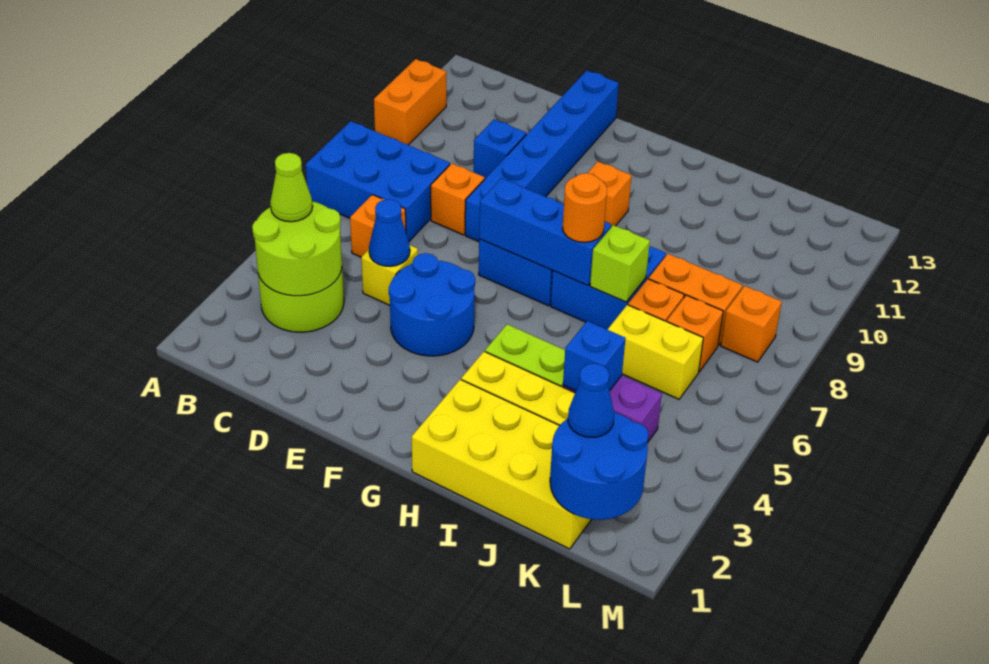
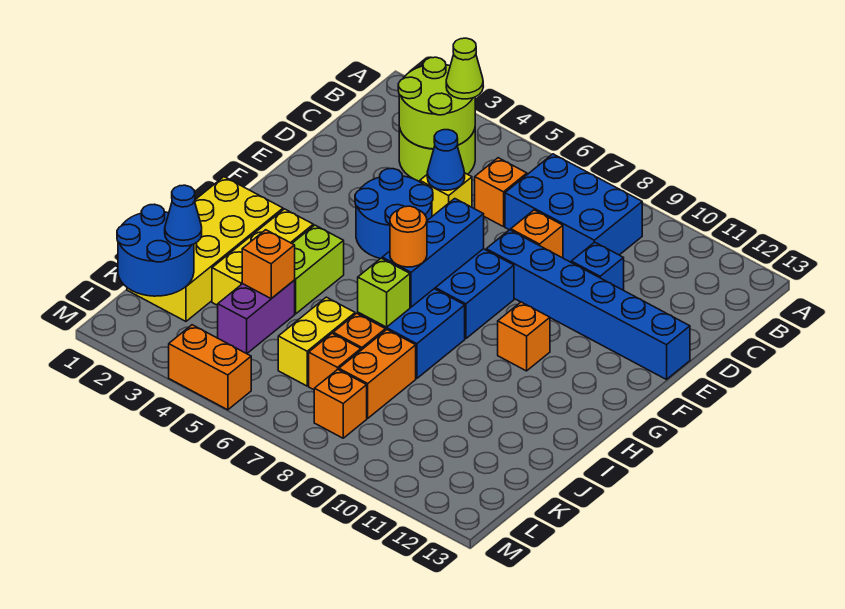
blue brick A7:C8 level 1 -> blue brick B7:C9 level 1
orange brick A10:A11 level 1 -> orange brick M4:M5 level 1
blue brick J4 level 2 -> orange brick J4 level 2

